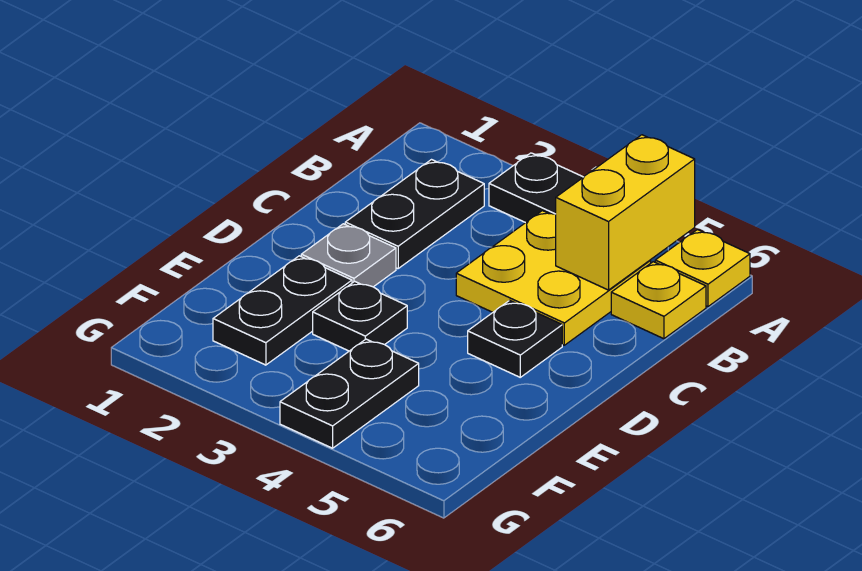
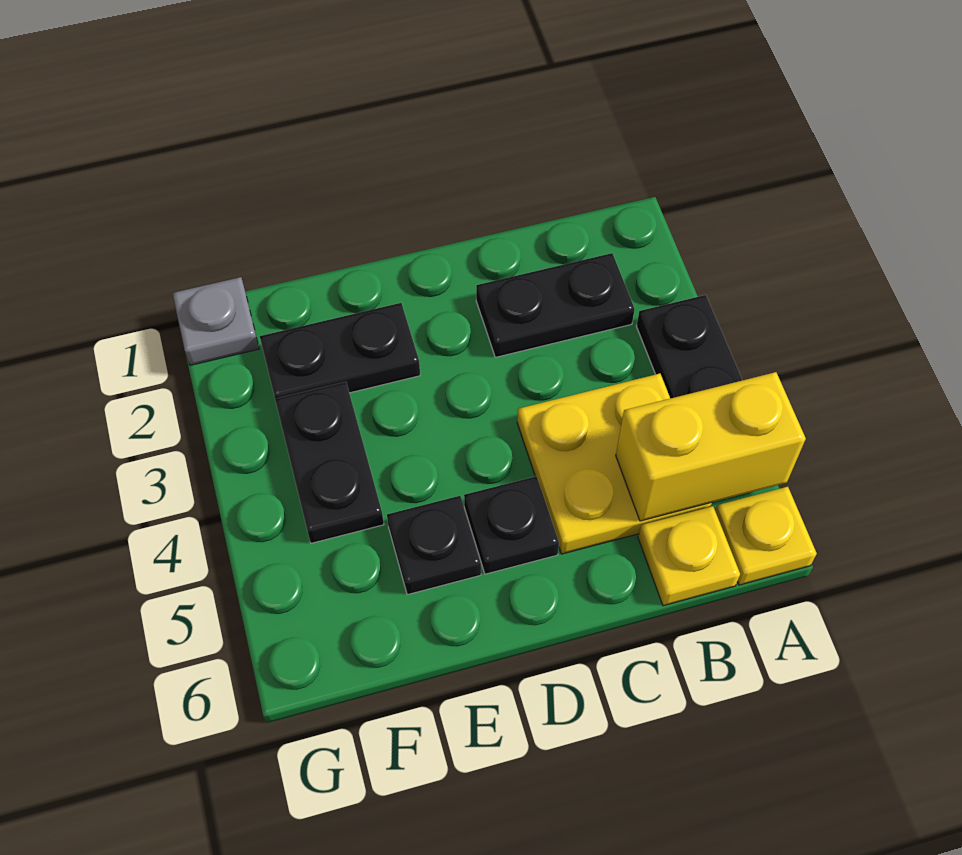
grey plate D2 level 1 -> grey plate G1 level 1
black plate E3 level 1 -> black plate E5 level 1
black plate F4:G4 level 1 -> black plate F3:F4 level 1

